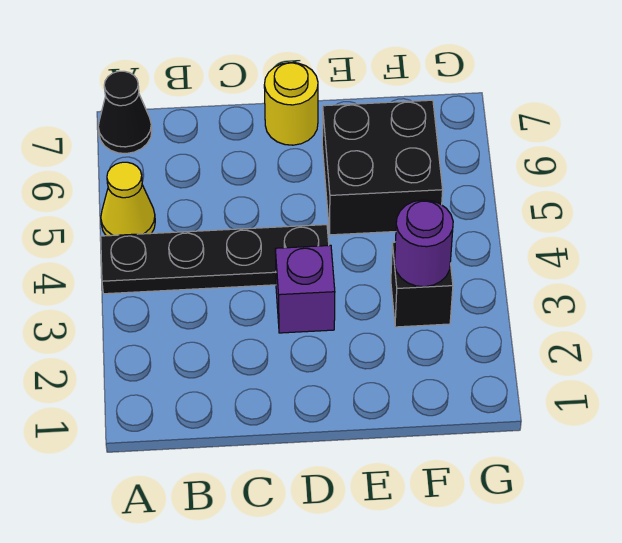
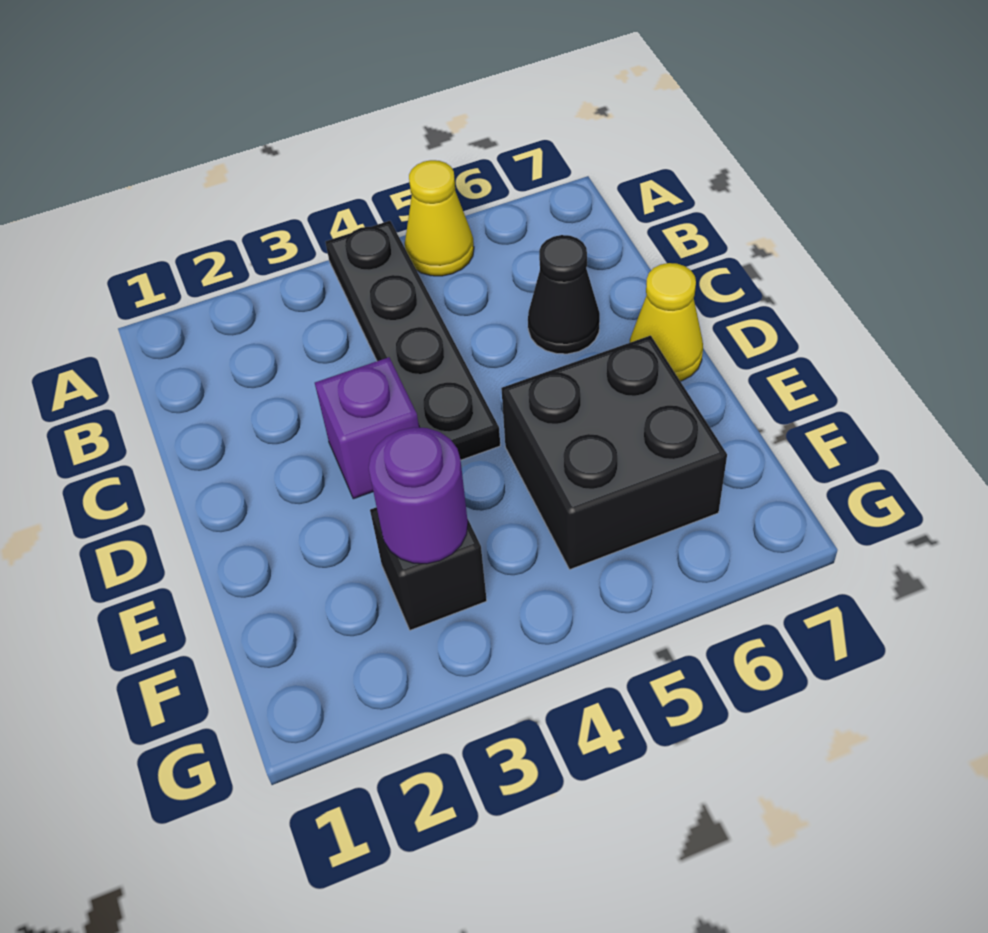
black cone A7 level 1 -> black cone C6 level 1
yellow round brick D7 level 1 -> yellow cone D7 level 1

